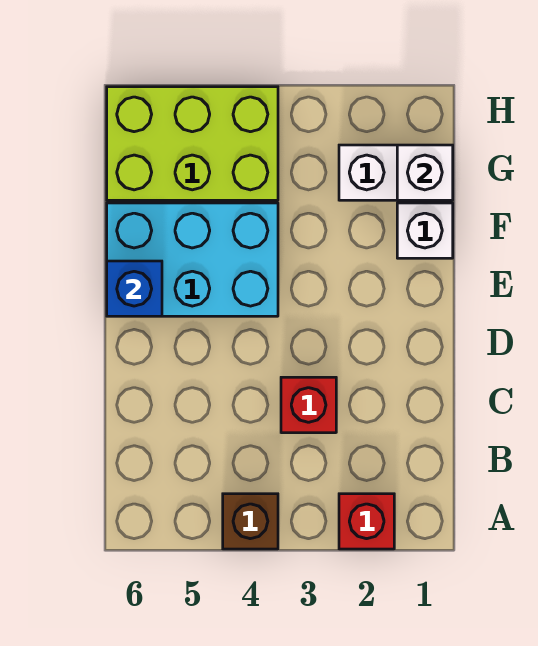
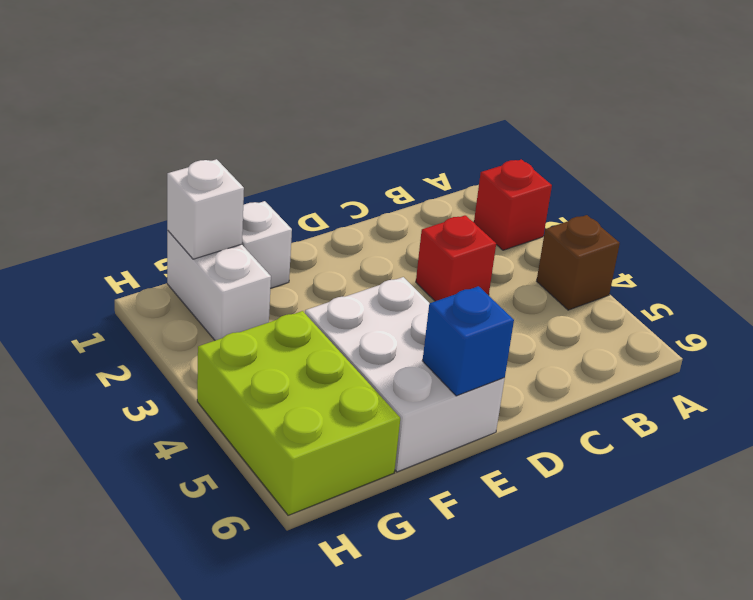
cyan brick E4:F6 level 1 -> white brick E4:F6 level 1

